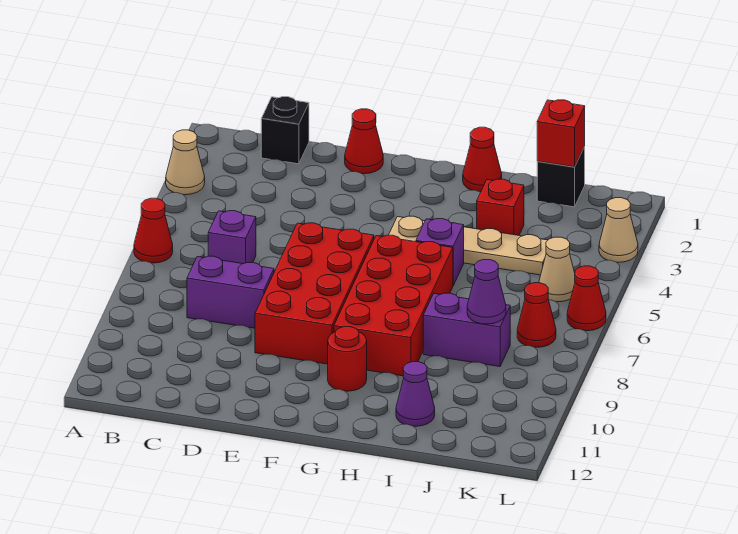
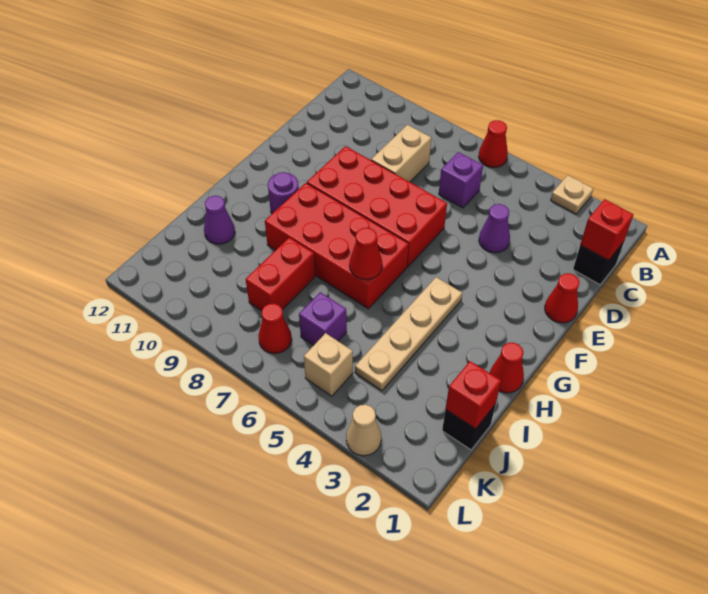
tan cone A3 level 1 -> tan plate A3 level 1
purple brick C8:D8 level 1 -> tan brick C8:D8 level 1
red round brick G10 level 1 -> purple round brick G10 level 1
purple brick H5 level 1 -> purple brick J6 level 1
red brick I3 level 1 -> red brick C1 level 2
purple brick I8:J8 level 1 -> red brick I8:J8 level 1
purple cone J8 level 2 -> purple cone D4 level 1
tan cone K5 level 1 -> tan brick K5 level 1
red cone L6 level 1 -> red cone H6 level 2

